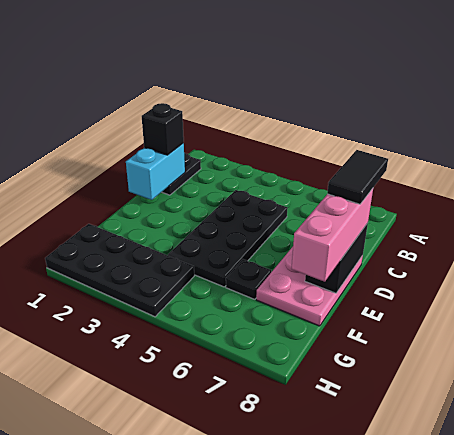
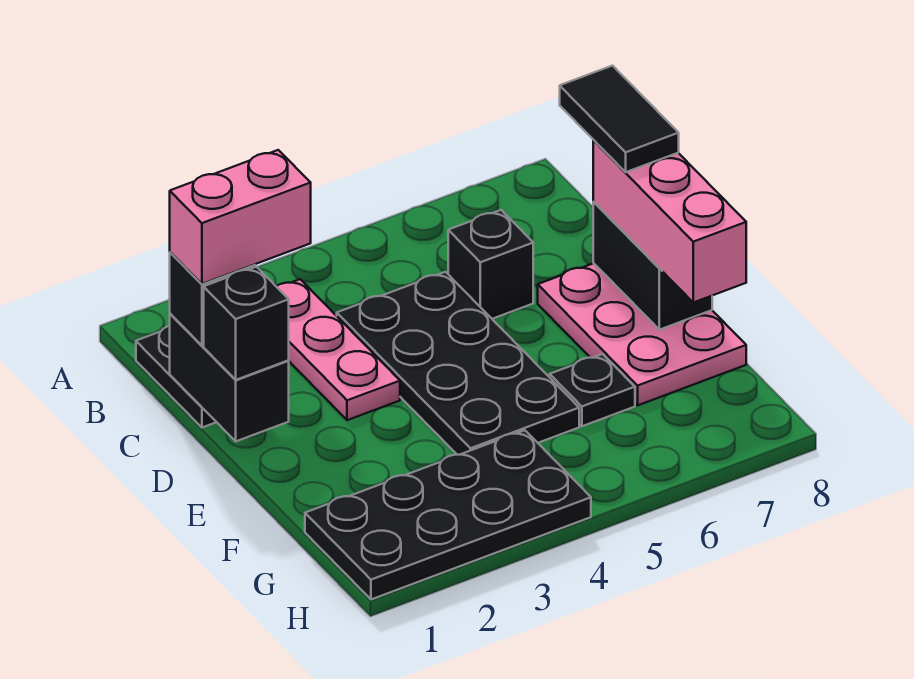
none -> pink plate B3:D3 level 1
cyan brick C1:D1 level 2 -> black brick C1:D1 level 2
none -> pink brick C1:C2 level 4
none -> black brick C6 level 1
none -> black brick D1 level 3

